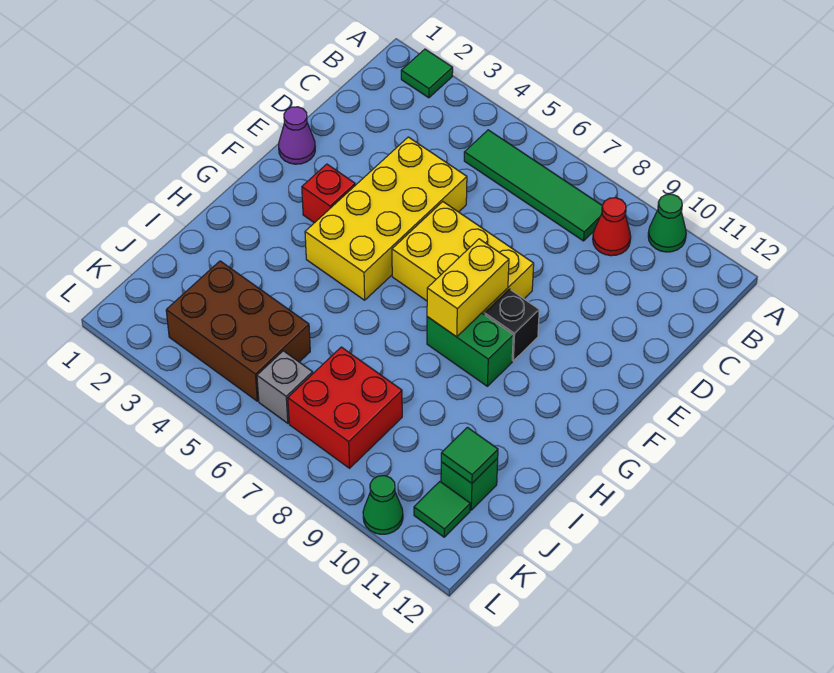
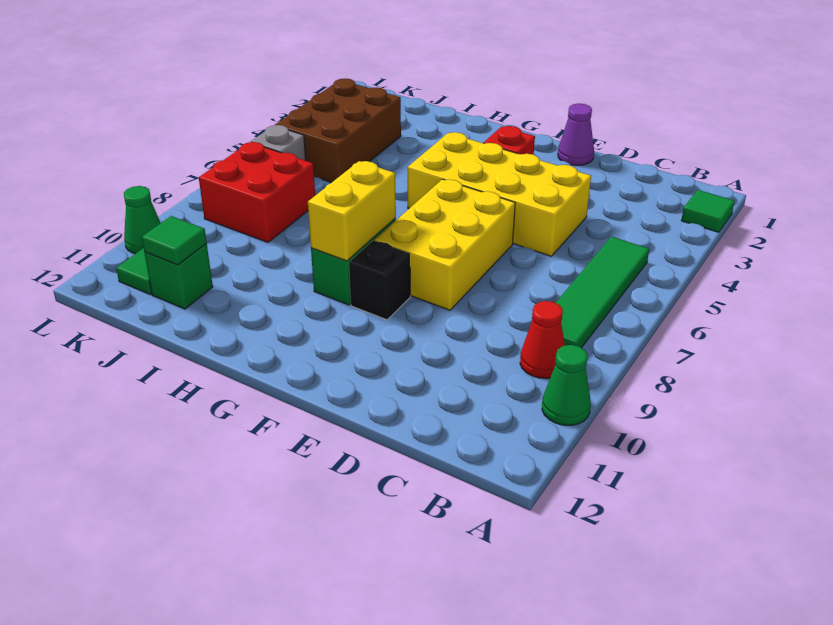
yellow brick F8:G8 level 2 -> yellow brick G8:G9 level 2

